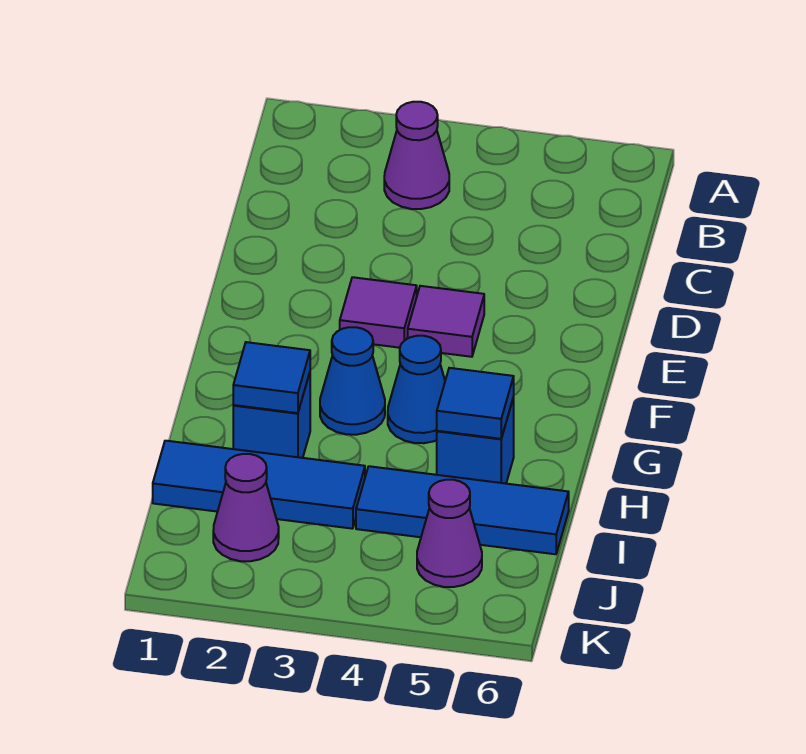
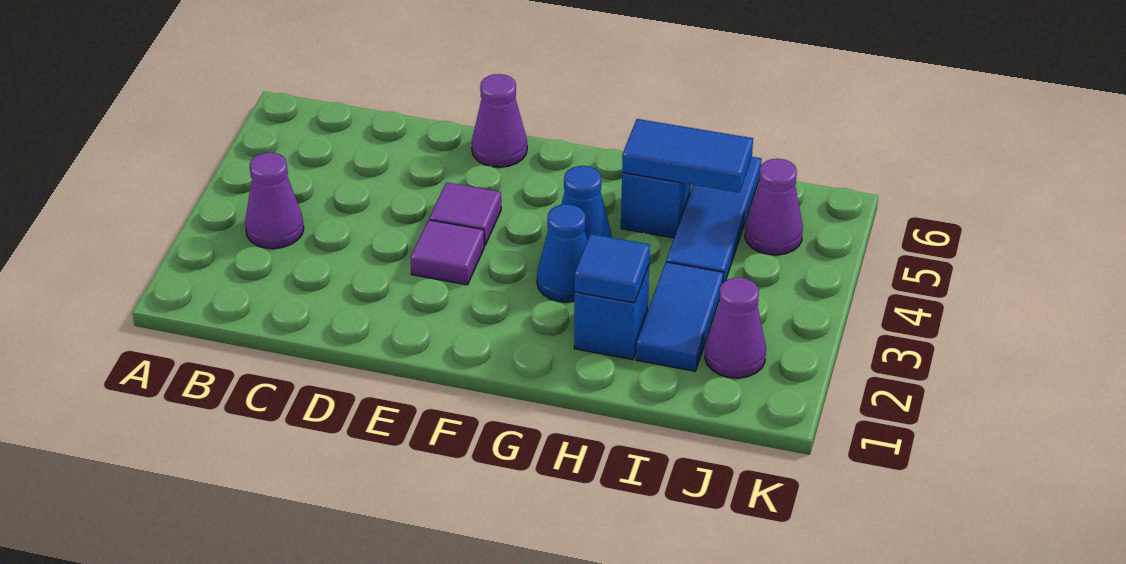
none -> purple cone E6 level 1
blue tile H5 level 2 -> blue tile H5:I5 level 2
blue tile I1:I3 level 1 -> blue tile I2:I3 level 1

